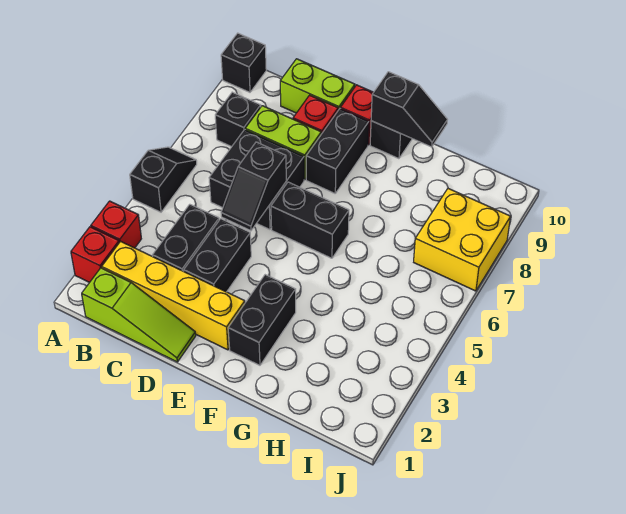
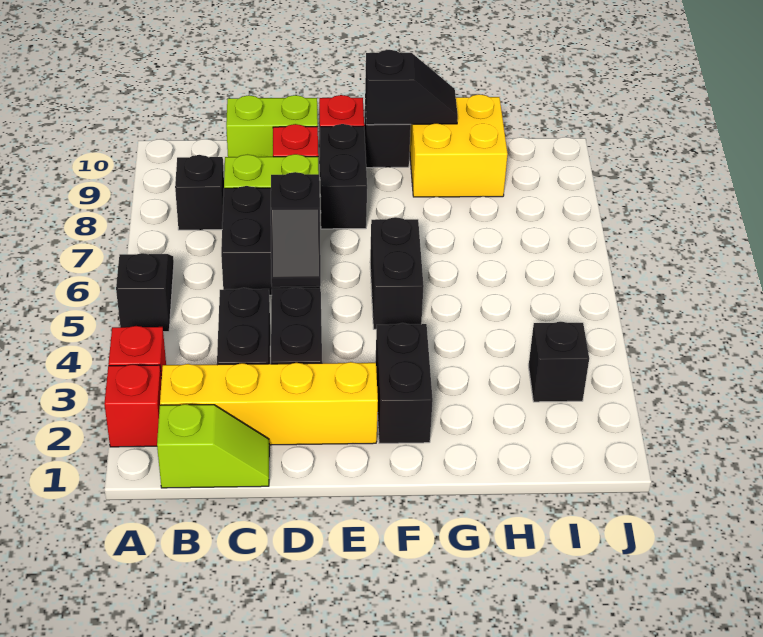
black brick A10 level 1 -> black brick I3 level 1
lime slope B1:D1 level 1 top B -> lime slope B1:C1 level 1 top B
black brick E6:F6 level 1 -> black brick F5:F6 level 1
yellow brick I7:J8 level 1 -> yellow brick G9:H10 level 1

